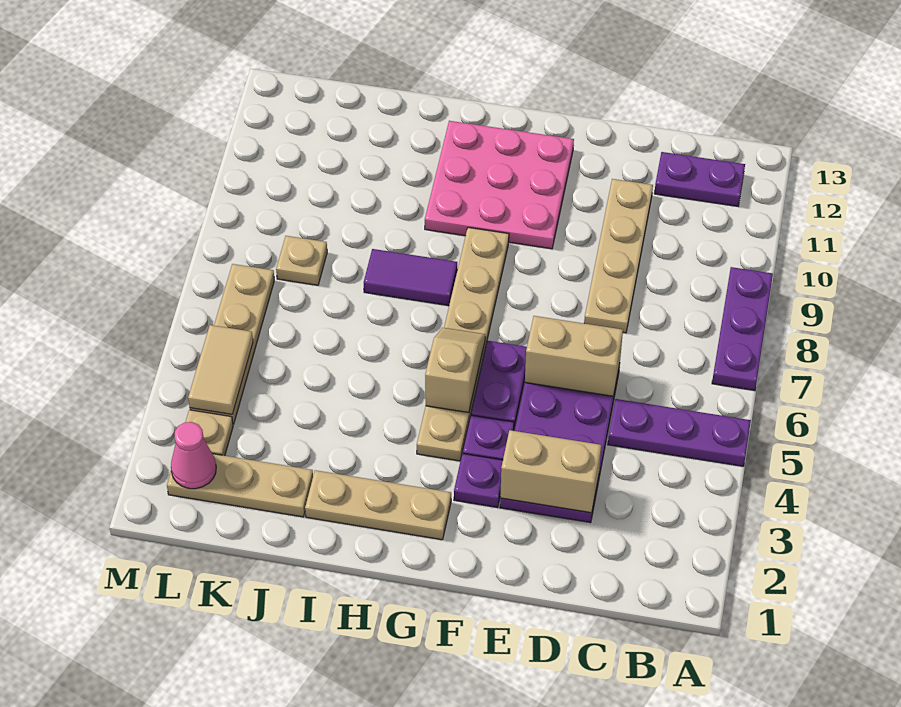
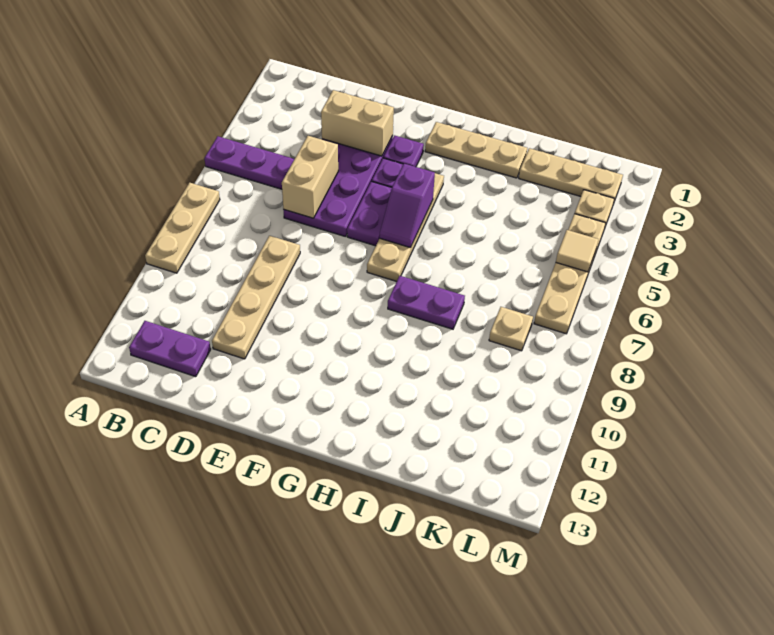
purple plate A7:A9 level 1 -> tan plate A7:A9 level 1
tan brick D6:E6 level 2 -> tan brick D5:D6 level 2
pink plate F10:H12 level 1 -> none
tan plate G4:G9 level 1 -> tan plate G4:G7 level 1
tan slope G5:G6 level 2 top 5 -> purple slope G5:G6 level 2 top 5
purple tile H8:I8 level 1 -> purple plate H8:I8 level 1
pink cone L2 level 2 -> none
tan tile L4:L5 level 2 -> tan tile L5 level 2

